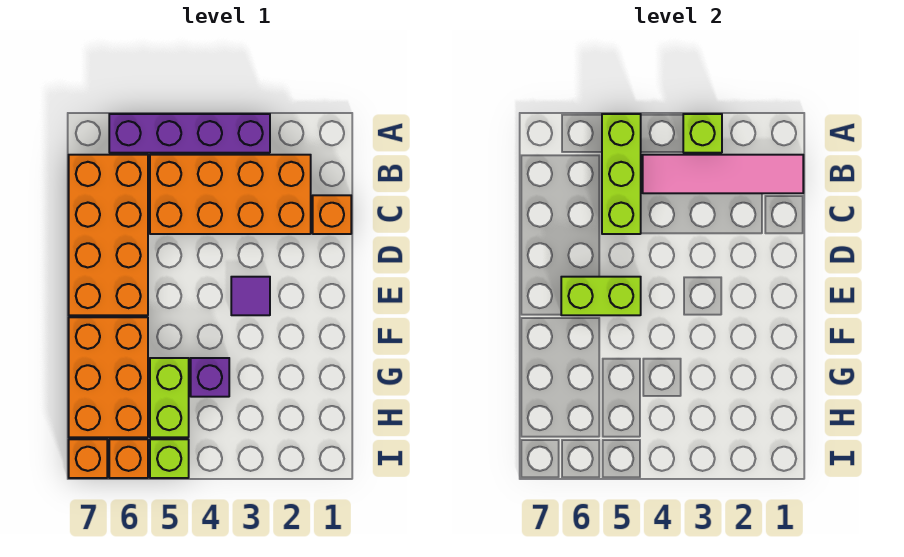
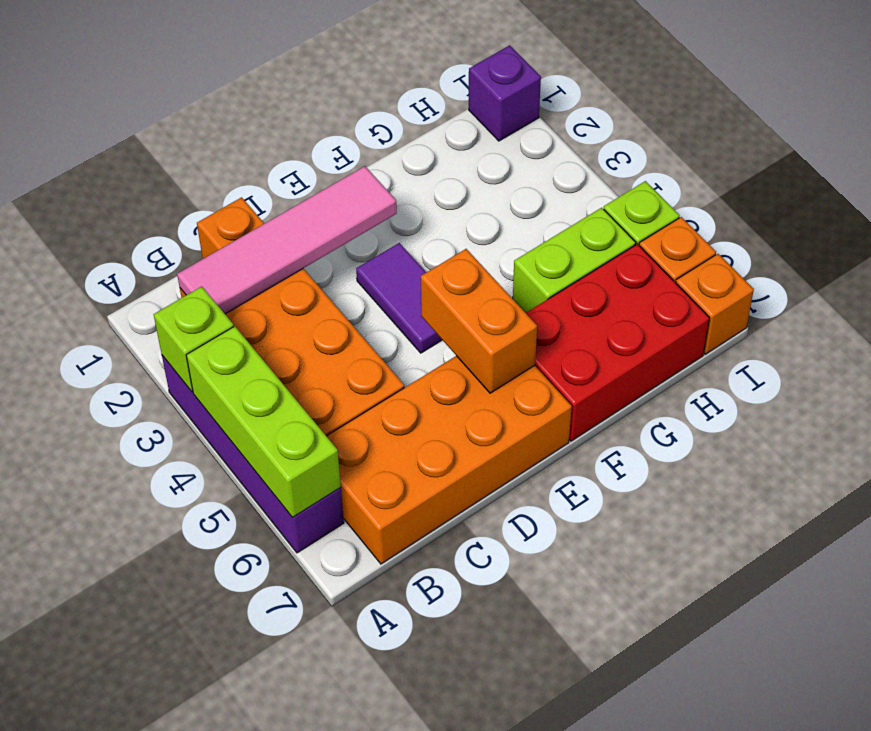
lime brick A5:C5 level 2 -> lime brick A4:A6 level 2
pink tile B1:B4 level 2 -> pink tile B2:E2 level 2
purple tile E3 level 1 -> purple tile E3:E4 level 1
lime brick E5:E6 level 2 -> orange brick E5:E6 level 2
orange brick F6:H7 level 1 -> red brick F6:H7 level 1
purple brick G4 level 1 -> purple brick I1 level 1

